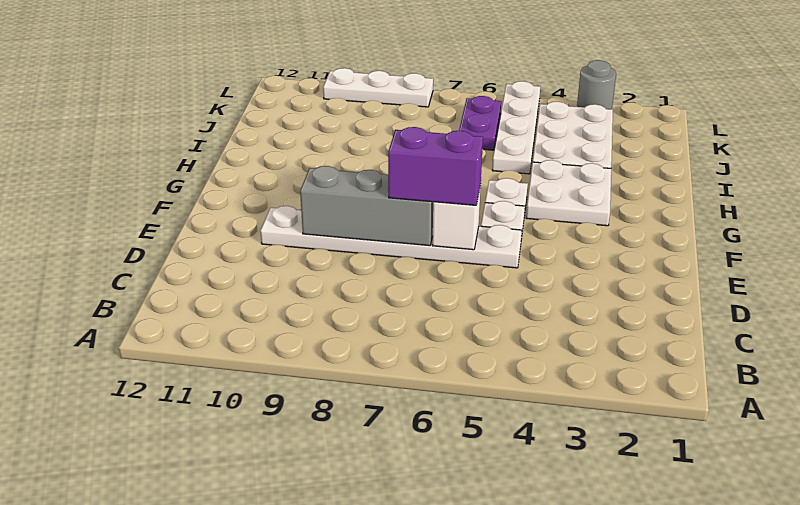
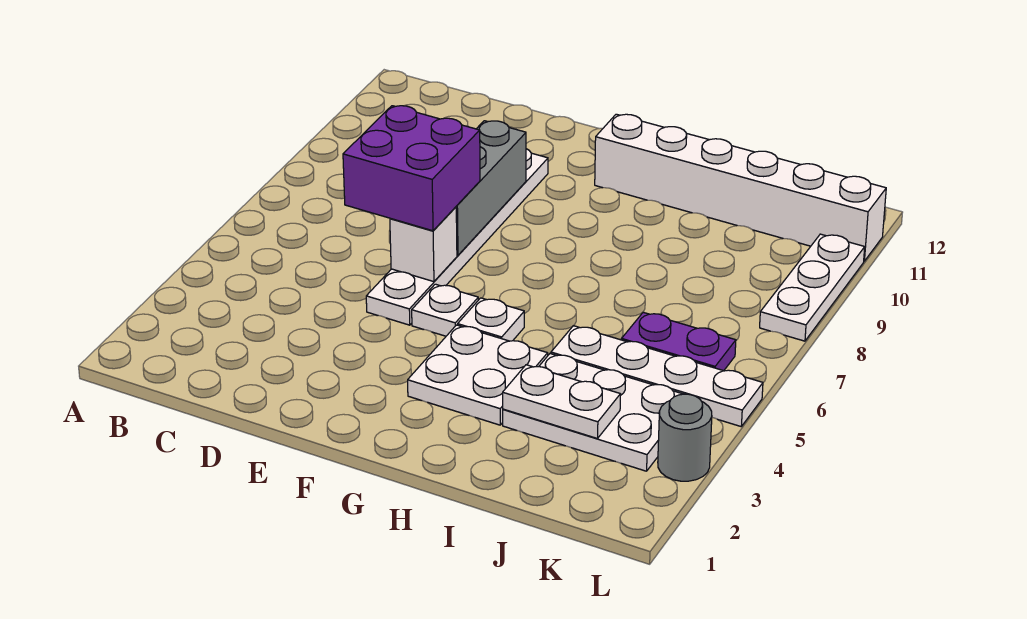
purple brick E6:E7 level 3 -> purple brick D6:E7 level 3
none -> white brick G11:L11 level 1
none -> white plate I3:J3 level 2

